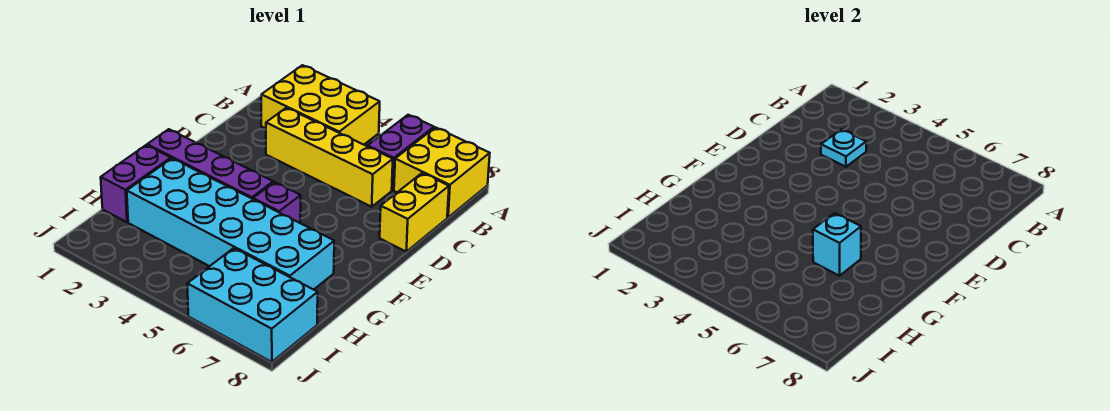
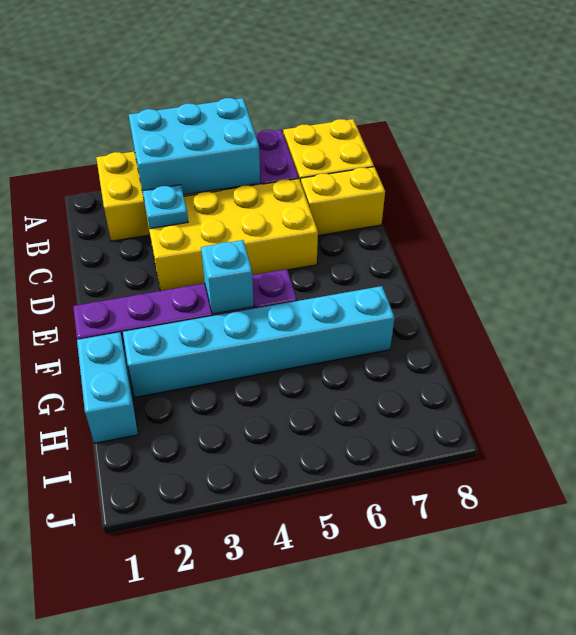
yellow brick C3:C6 level 1 -> yellow brick C3:D6 level 1
yellow brick C8:D8 level 1 -> yellow brick C7:C8 level 1
purple brick G1:H1 level 1 -> cyan brick G1:H1 level 1
cyan brick G2:H7 level 1 -> cyan brick G2:G7 level 1
cyan brick G6 level 2 -> cyan brick F4 level 2
cyan brick I6:J8 level 1 -> cyan brick A3:B5 level 2

